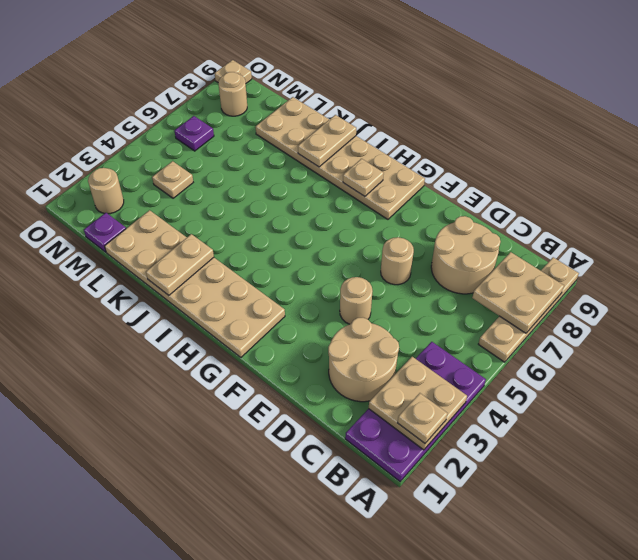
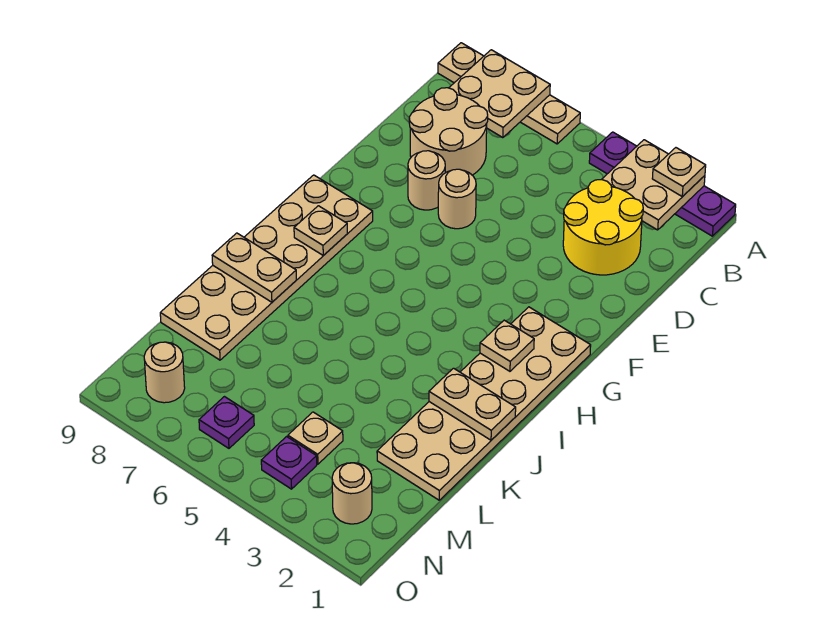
purple plate A1:B4 level 1 -> purple plate A1:A4 level 1
tan round brick C2:D3 level 1 -> yellow round brick C2:D3 level 1
tan round brick E4 level 1 -> tan round brick E7 level 1
purple plate M1 level 1 -> purple plate N4 level 1
tan plate O9 level 1 -> tan plate H2 level 2

